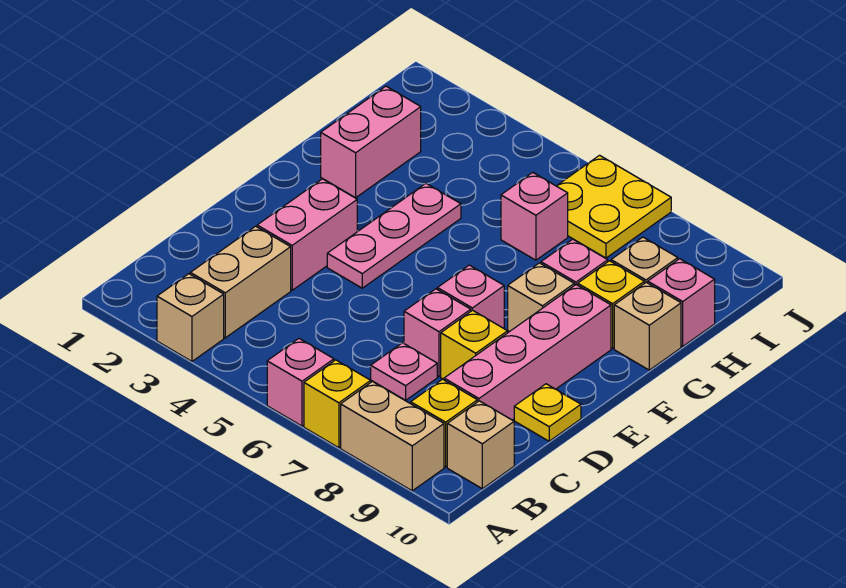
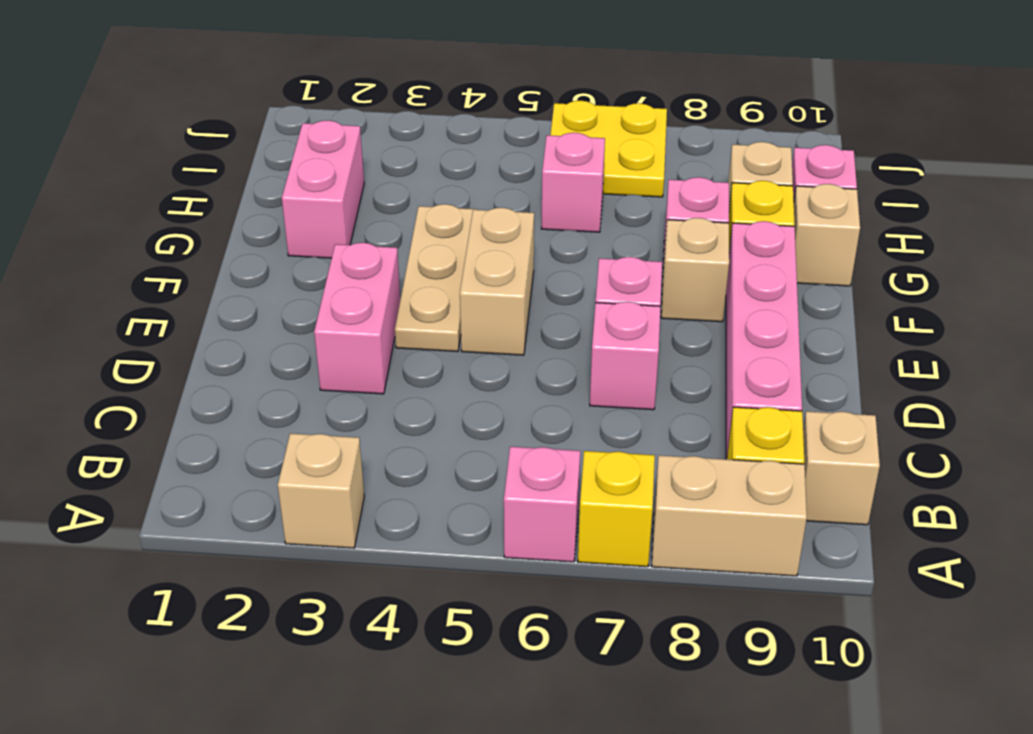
tan brick B3:C3 level 1 -> tan brick E5:F5 level 1
pink plate C7 level 1 -> none
yellow brick D8 level 1 -> none
yellow plate D10 level 1 -> none
pink plate E4:G4 level 1 -> tan plate E4:G4 level 1

